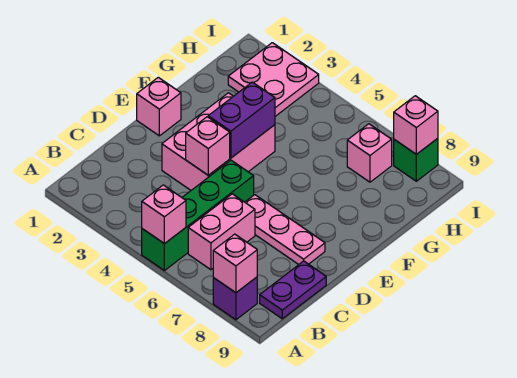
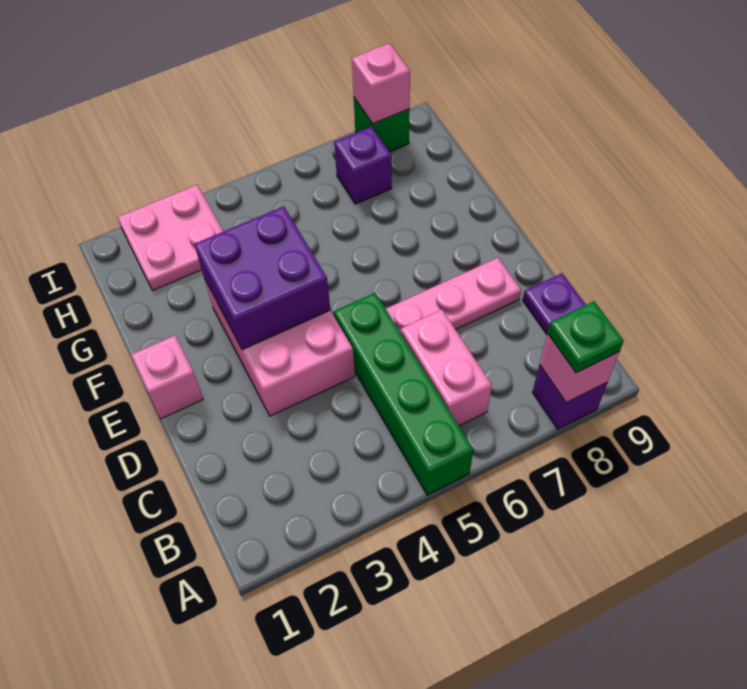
pink brick A5 level 2 -> none
none -> green plate A8 level 3
pink brick D4 level 2 -> none
purple brick E4:F4 level 2 -> purple brick E3:F4 level 2
pink brick H7 level 1 -> purple brick H7 level 1

